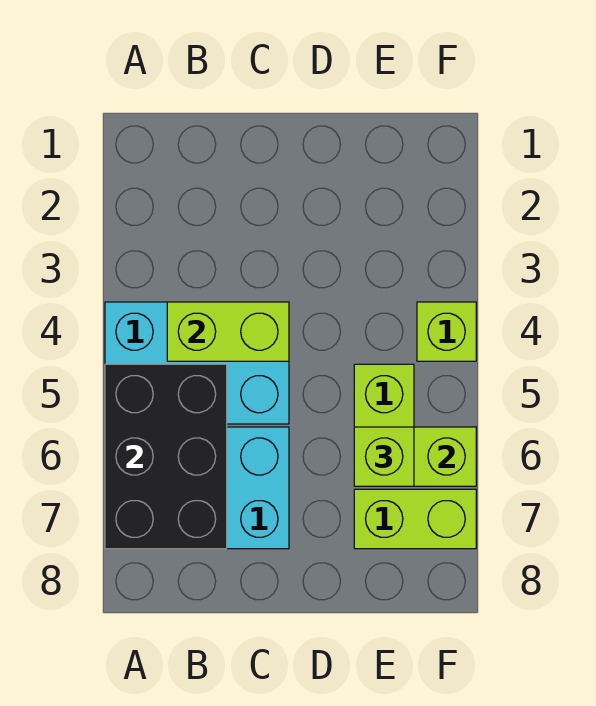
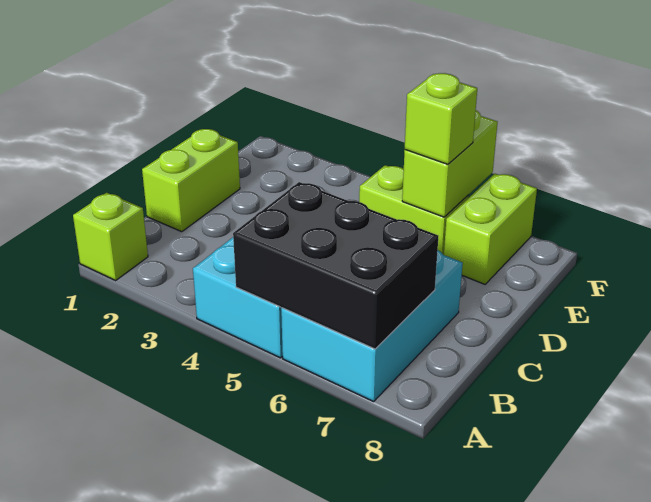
lime brick B4:C4 level 2 -> lime brick C1:D1 level 1
lime brick F4 level 1 -> lime brick A1 level 1

